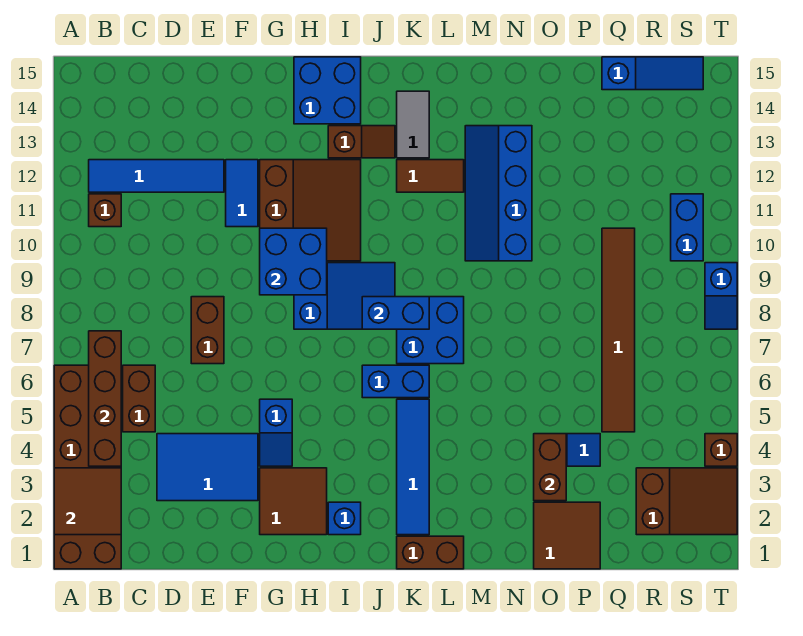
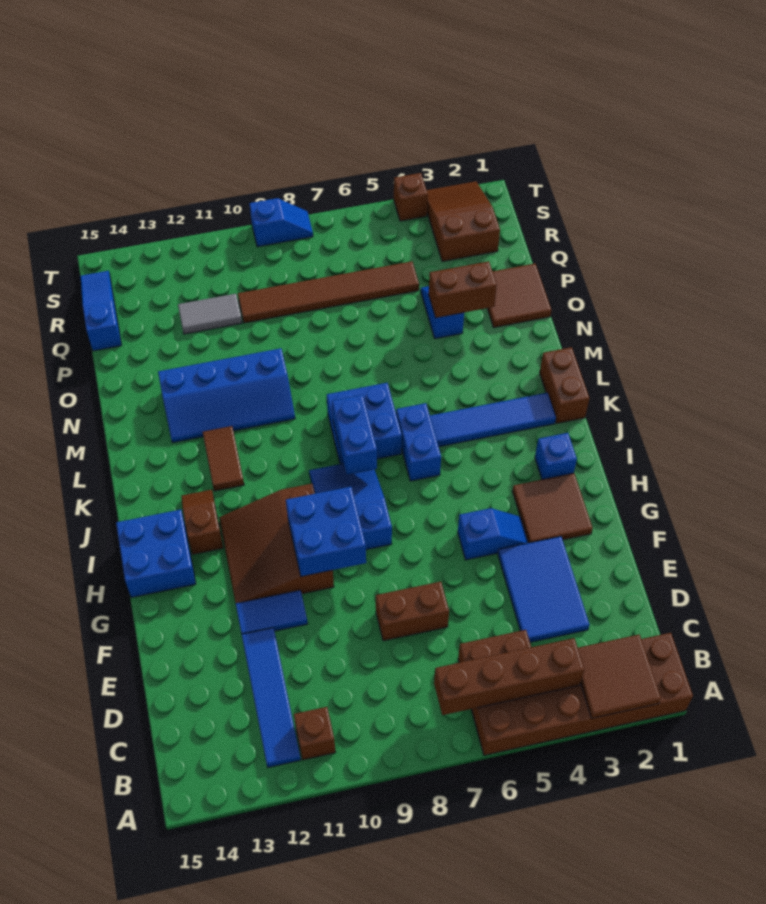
brown slope G10:I12 level 1 top G -> brown slope G10:I12 level 1 top 10
grey tile K13:K14 level 1 -> grey tile Q11:Q12 level 1
blue brick S10:S11 level 1 -> none

